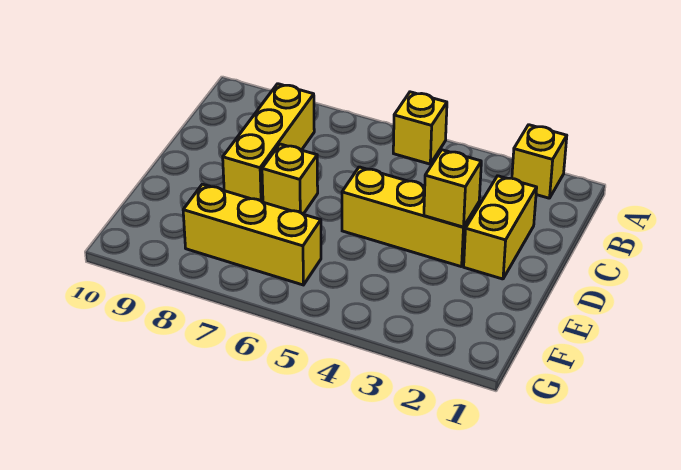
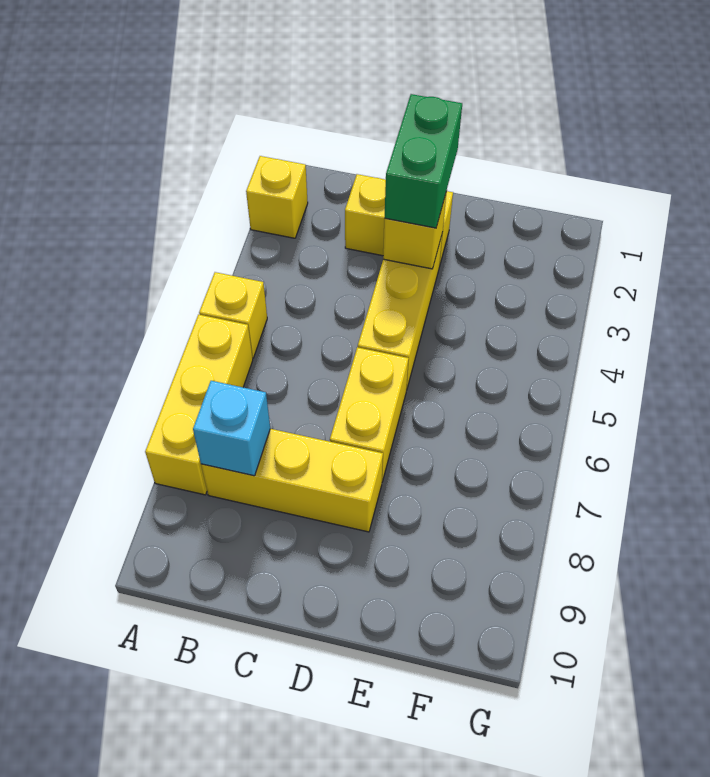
none -> cyan brick B8 level 2
none -> green brick D2:D3 level 3
yellow brick D7 level 1 -> yellow brick D6:D7 level 1
yellow brick F6:F8 level 1 -> yellow brick A6:A8 level 1

